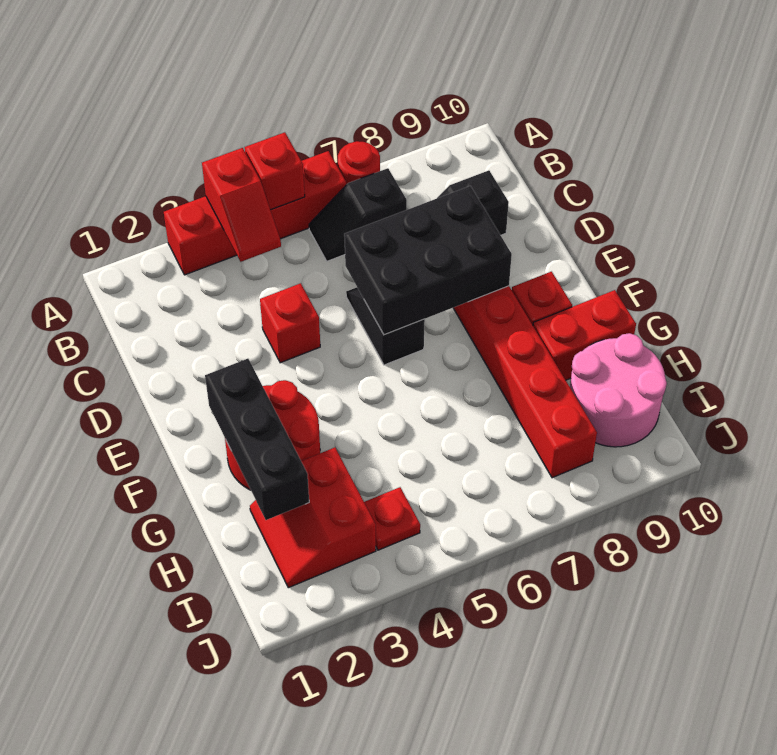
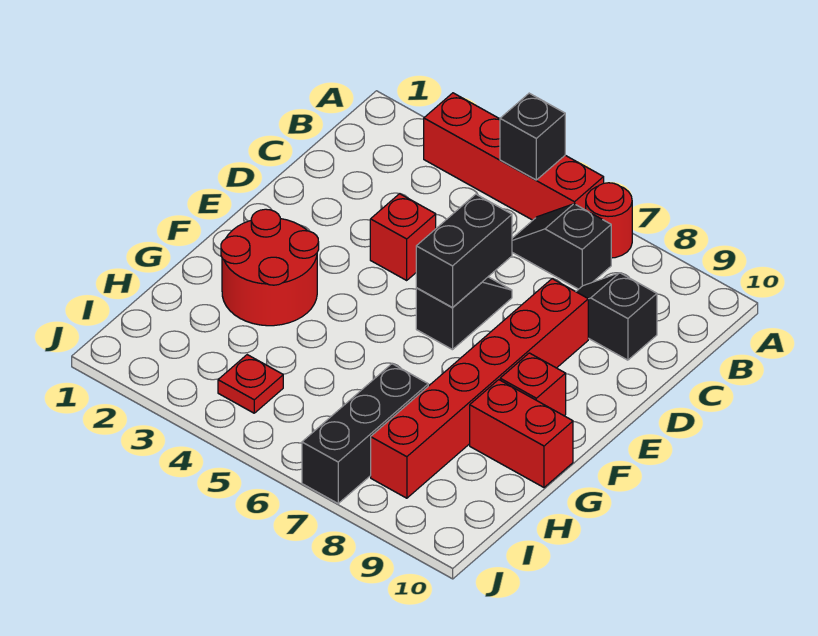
red slope A4:B4 level 2 top A -> none
red brick A5 level 2 -> black brick A5 level 2
black brick D6:E8 level 2 -> black brick D6:E6 level 2
black brick F2:H2 level 2 -> black brick H7:J7 level 1
red slope H2:I3 level 1 top 3 -> none
pink round brick H9:I10 level 1 -> none

